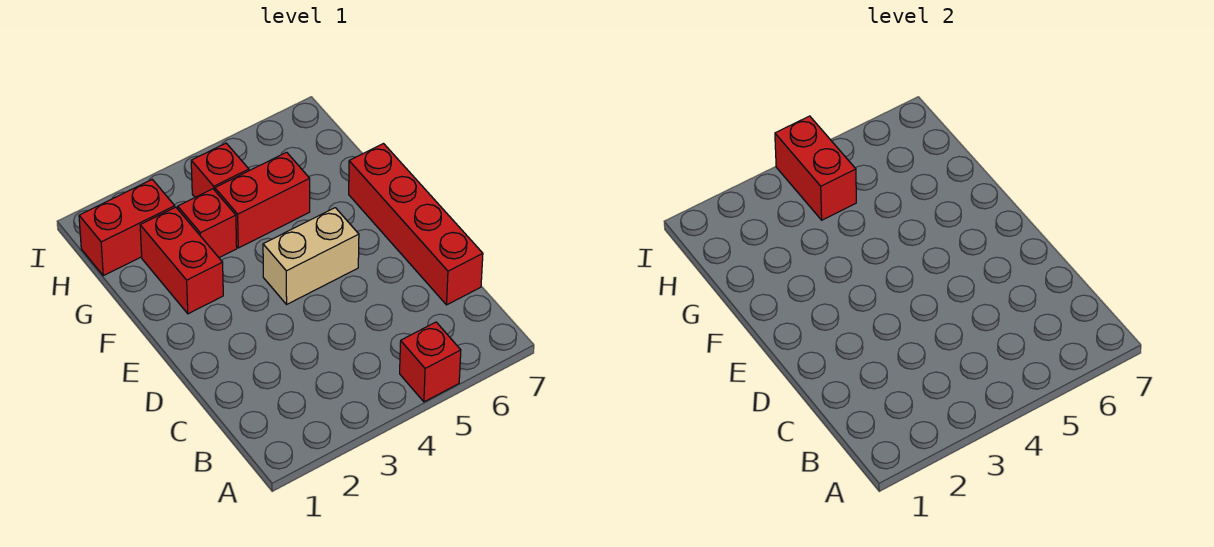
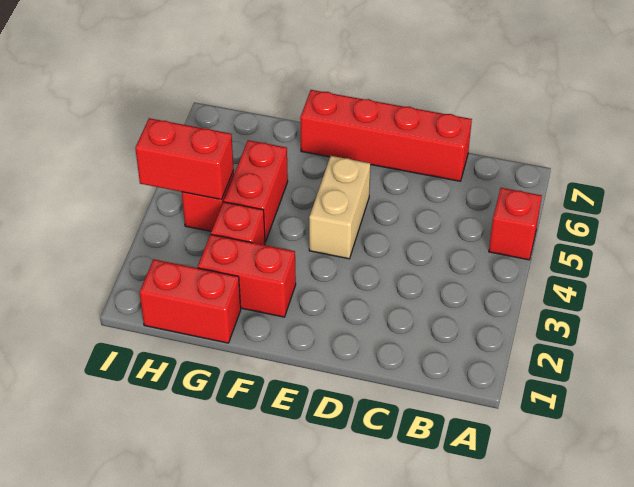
red brick H1:H2 level 1 -> red brick G1:H1 level 1

